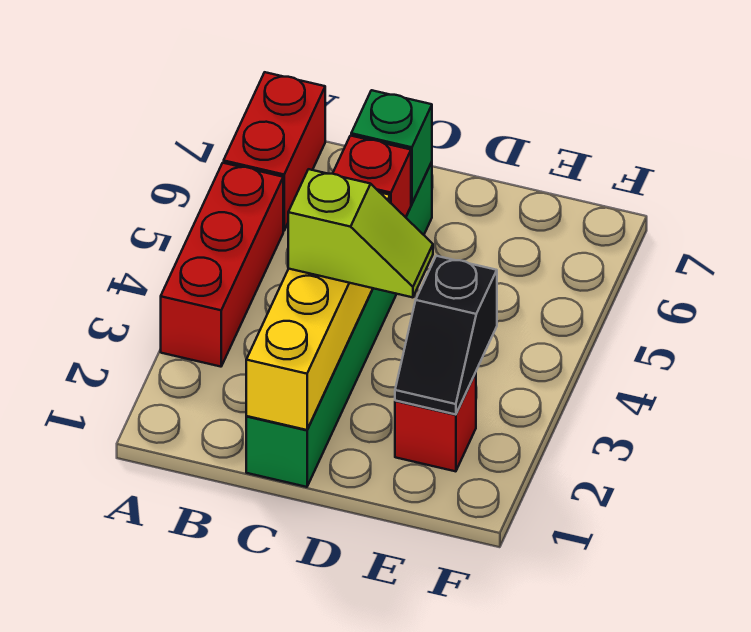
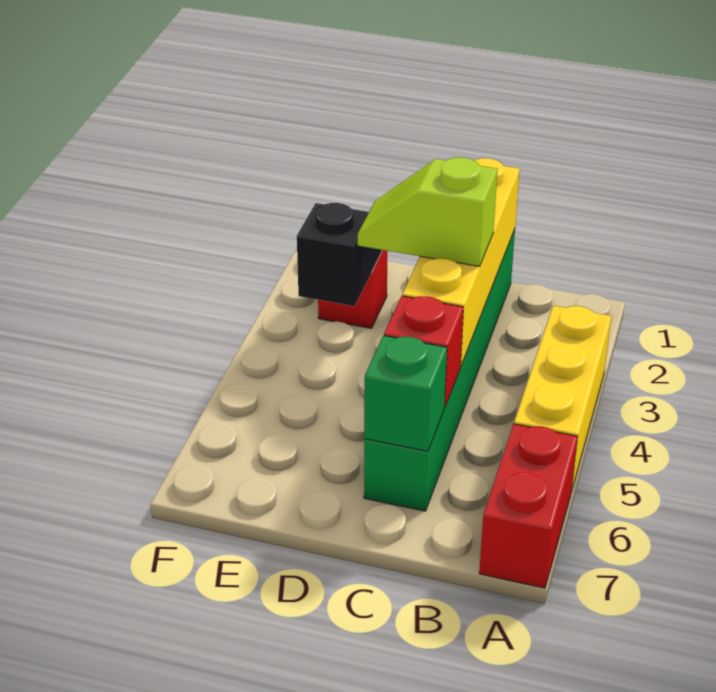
red brick A3:A5 level 1 -> yellow brick A3:A5 level 1

